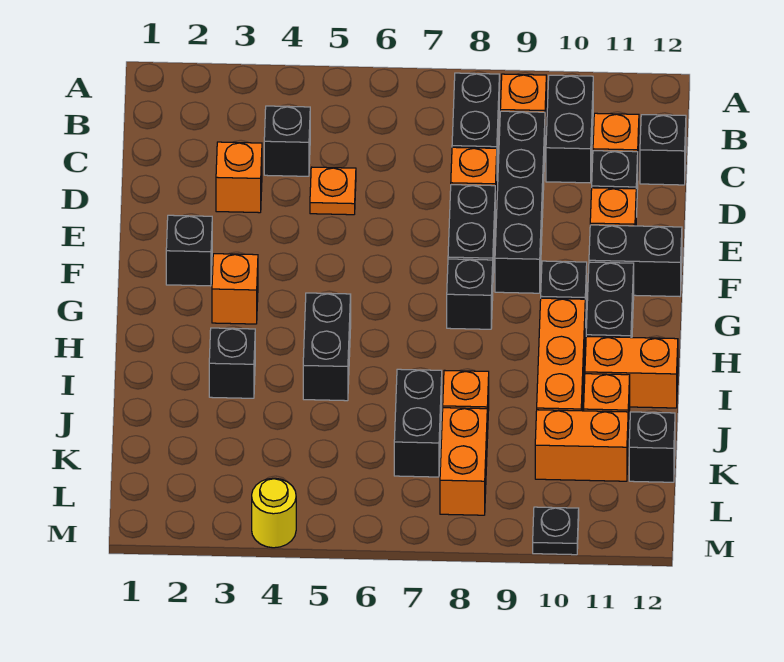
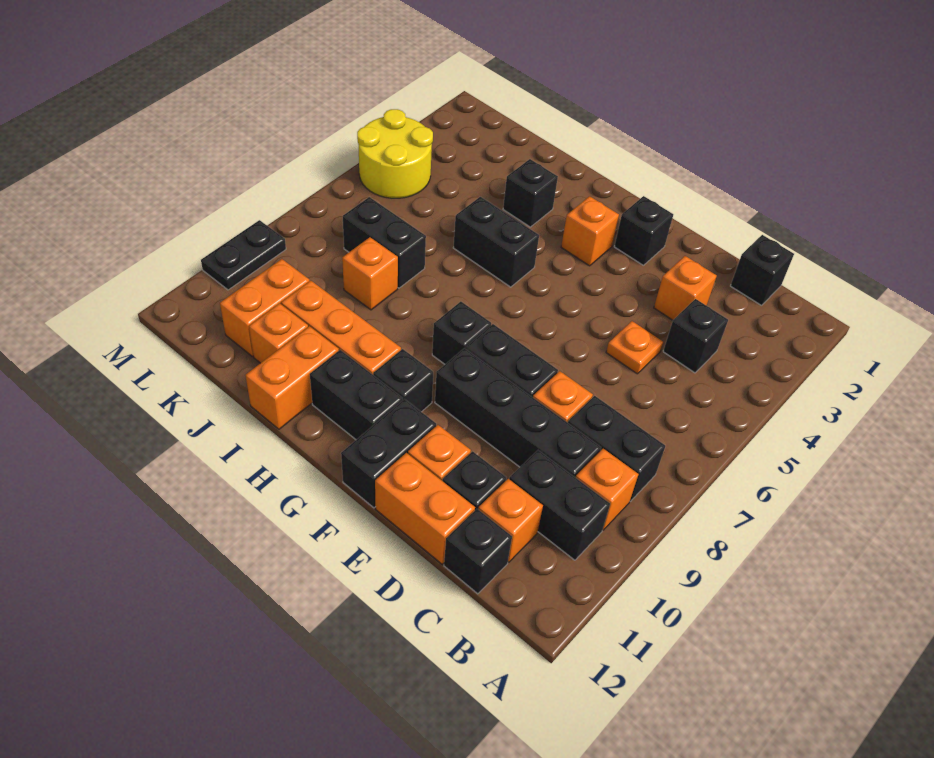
orange brick K8:L8 level 1 -> orange brick D12:E12 level 1
black brick K12 level 1 -> black brick C1 level 1
yellow round brick M4 level 1 -> yellow round brick L4:M5 level 1
black plate M10 level 1 -> black plate M9:M10 level 1

